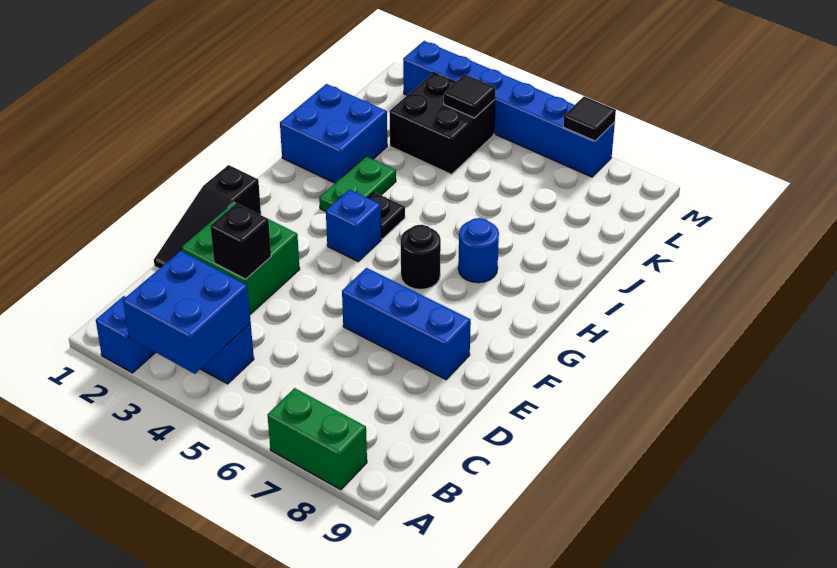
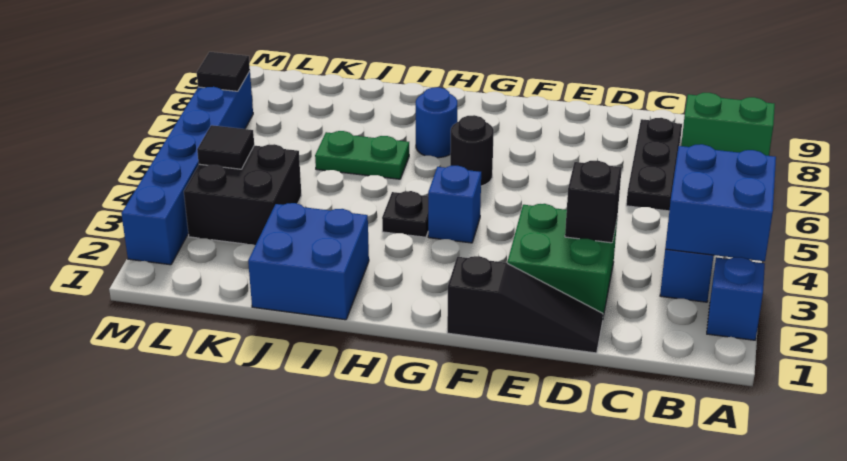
green brick A7:A8 level 1 -> green brick A8:B8 level 1
none -> black plate C6:C8 level 1
blue brick E6:E8 level 1 -> none
green plate H3:I3 level 1 -> green plate I6:J6 level 1

